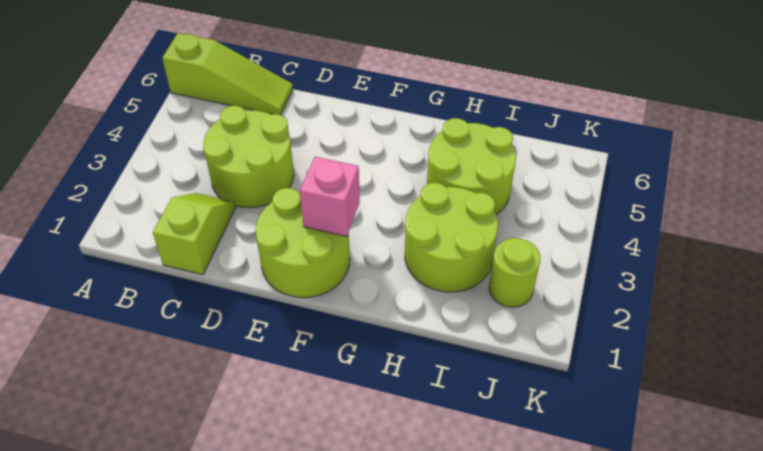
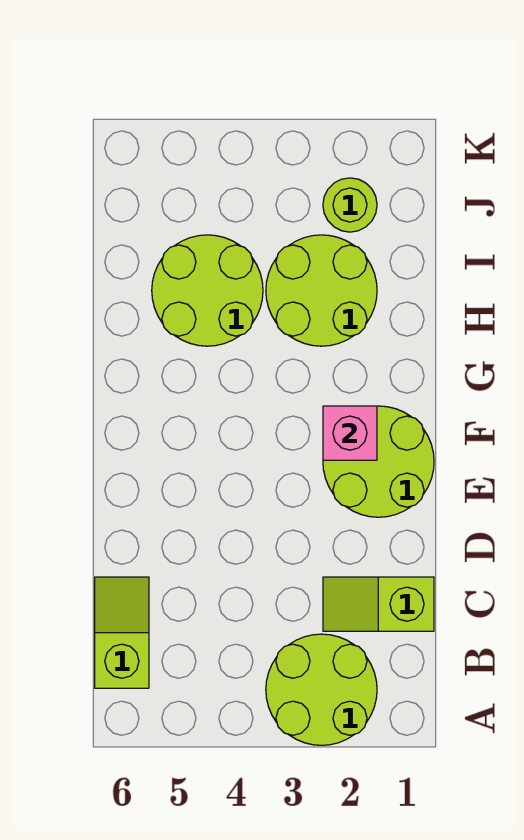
lime slope A6:C6 level 1 top A -> lime slope B6:C6 level 1 top B
lime round brick C3:D4 level 1 -> lime round brick A2:B3 level 1

